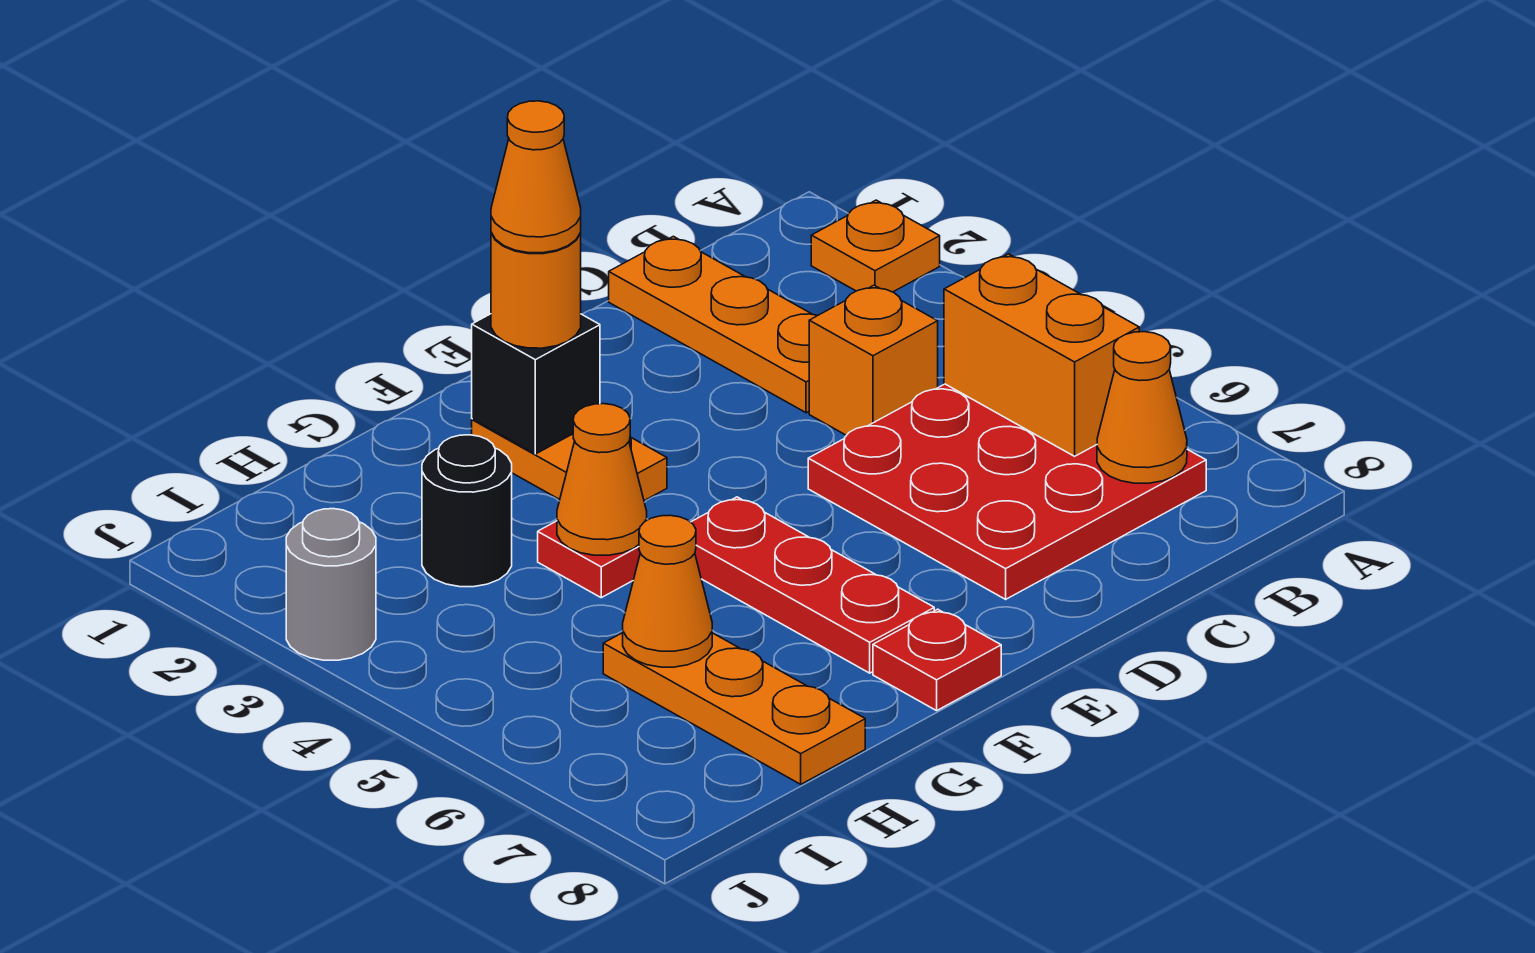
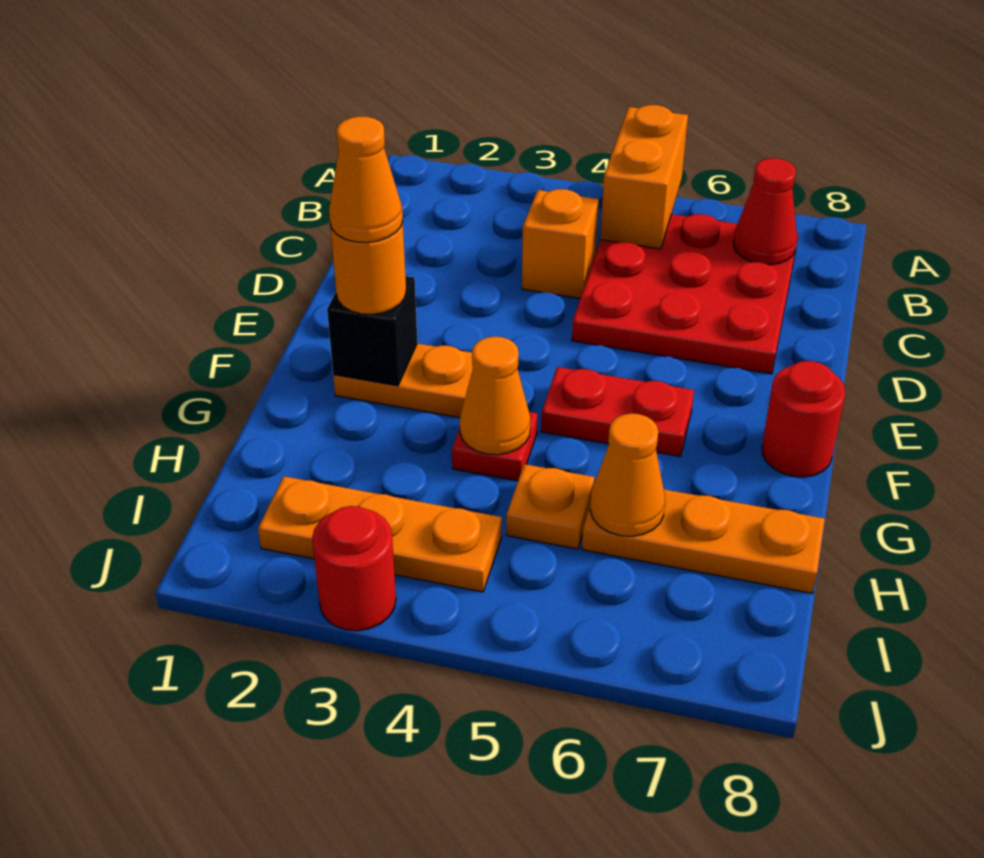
orange plate A2 level 1 -> orange plate H5 level 1
orange brick B5:B6 level 2 -> orange brick A5:B5 level 2
orange cone B7 level 2 -> red cone B7 level 2
orange plate C1:C3 level 1 -> orange plate I2:I4 level 1
red plate F5:F7 level 1 -> red plate F5:F6 level 1
red plate F8 level 1 -> red round brick F8 level 1
black round brick H3 level 1 -> none
grey round brick J3 level 1 -> red round brick J3 level 1

